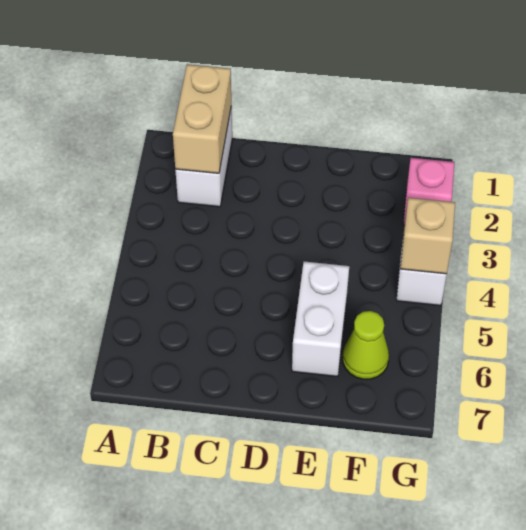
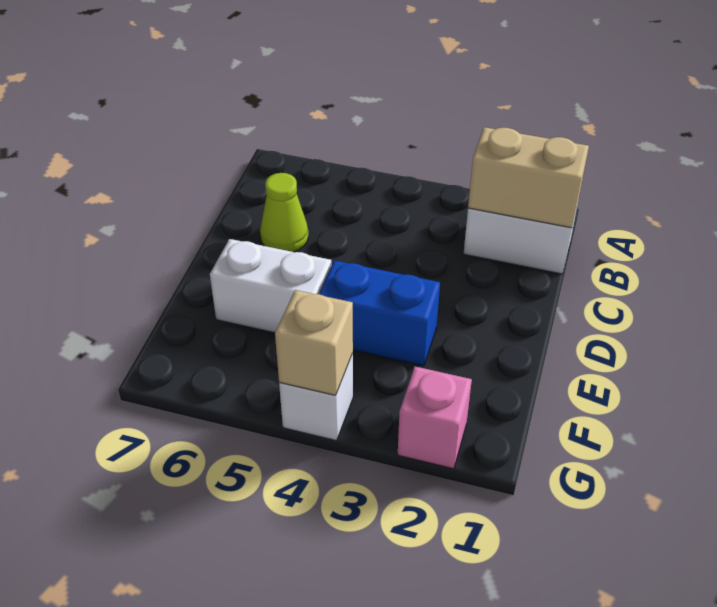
none -> blue brick E3:E4 level 1
lime cone F6 level 1 -> lime cone C6 level 1

